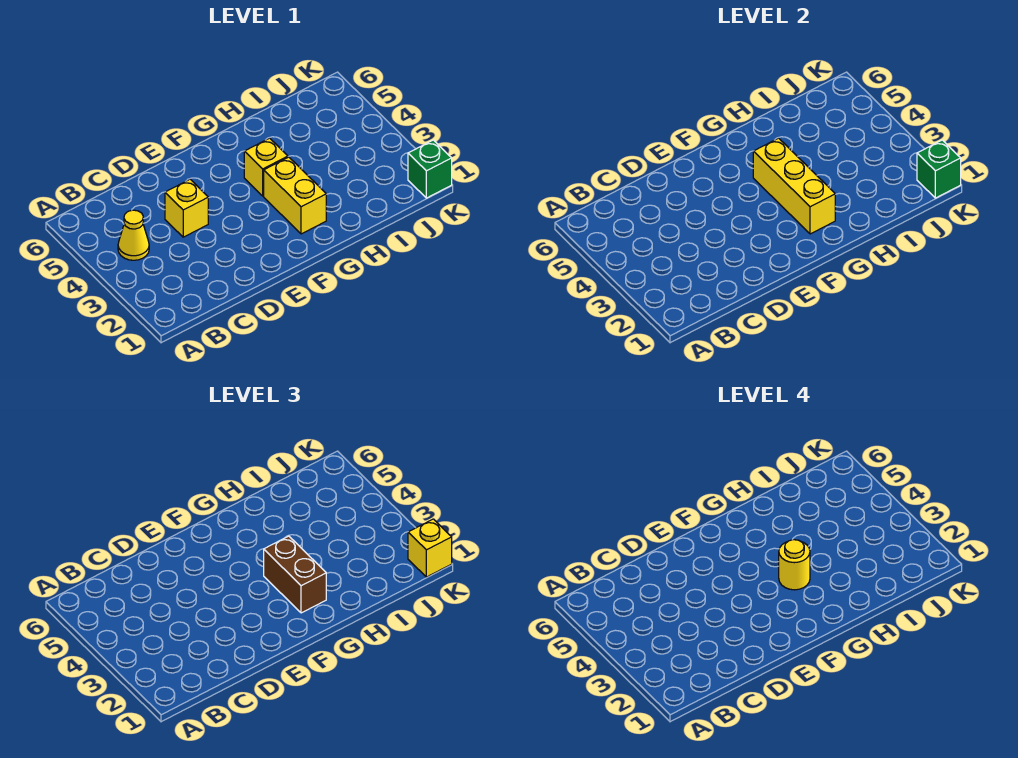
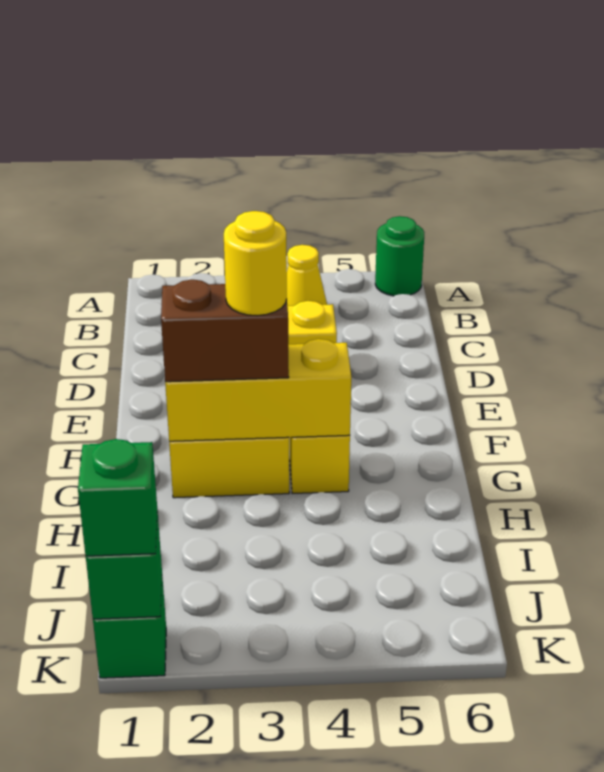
none -> green round brick A6 level 1
yellow brick K1 level 3 -> green brick K1 level 3

